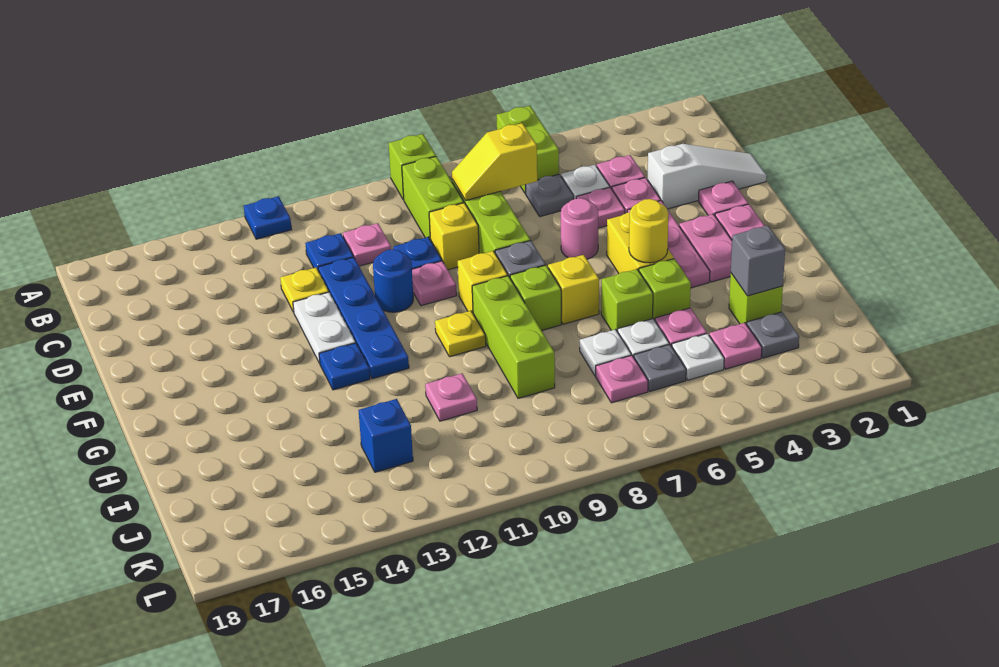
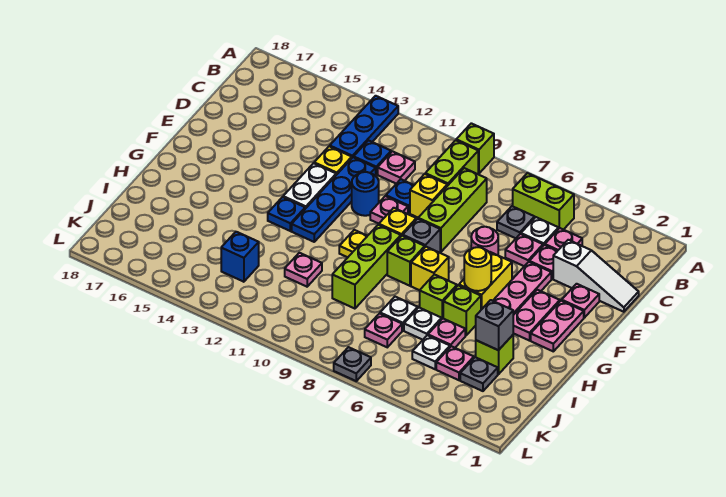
lime brick A6:B6 level 1 -> lime brick B5:B6 level 1
blue plate A13 level 1 -> blue plate A13:C13 level 1
yellow slope C7:C8 level 2 top 7 -> none
grey plate J6 level 1 -> grey plate L7 level 1

